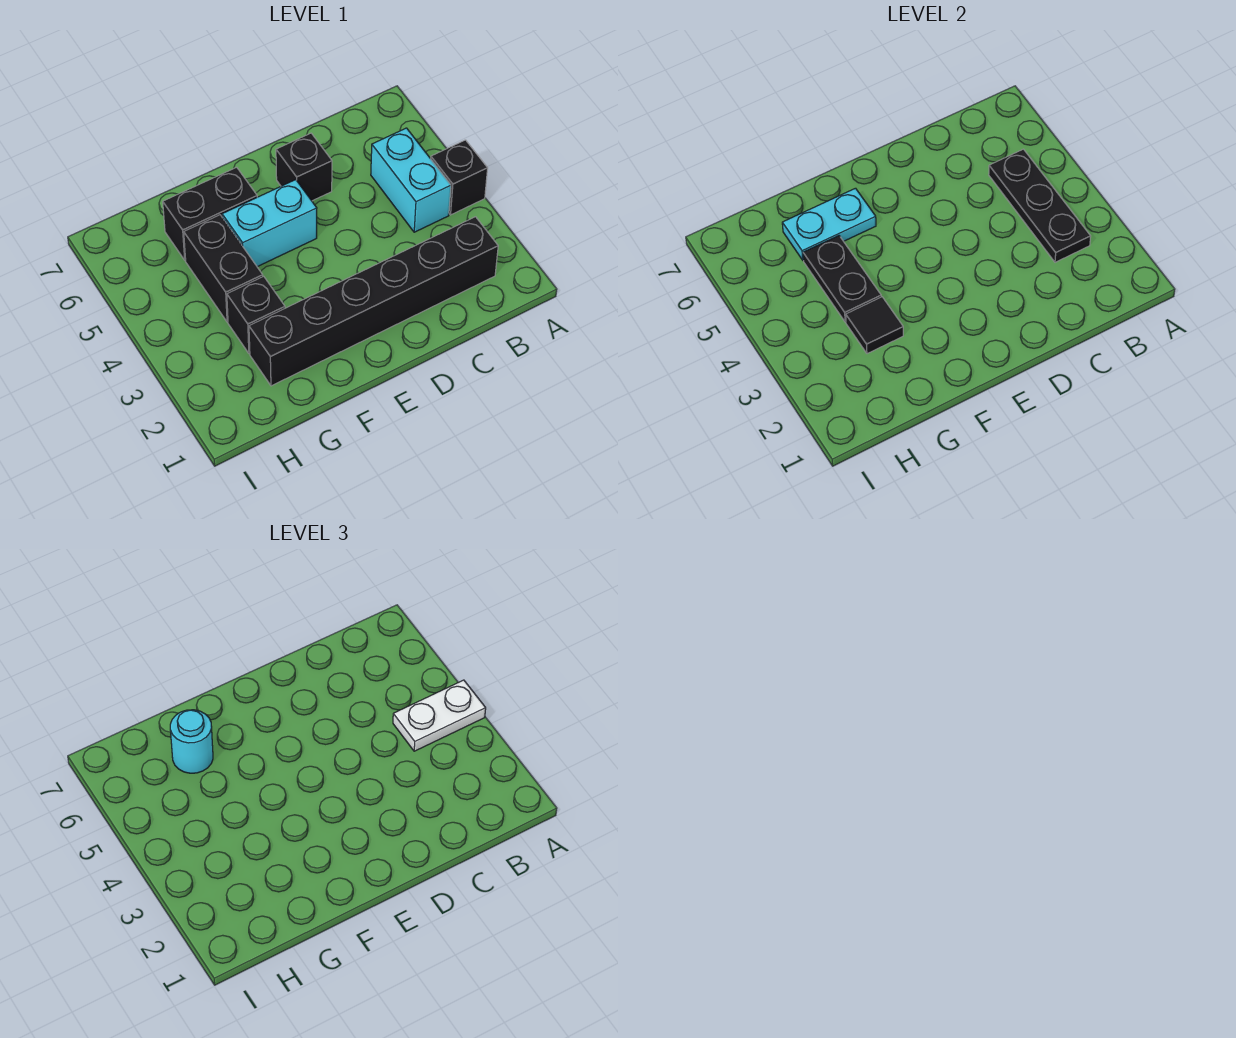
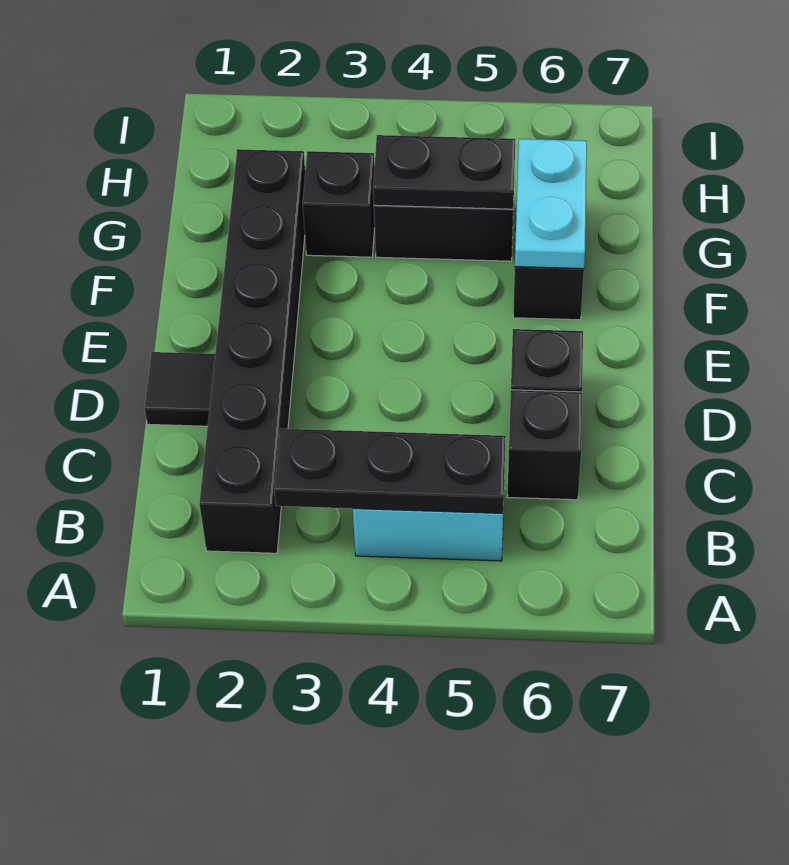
black brick A4 level 1 -> black brick C6 level 1
white plate A4:B4 level 3 -> none
cyan brick E5:F5 level 1 -> none
black tile G3 level 2 -> black tile D1 level 1
cyan round brick G6 level 3 -> none

